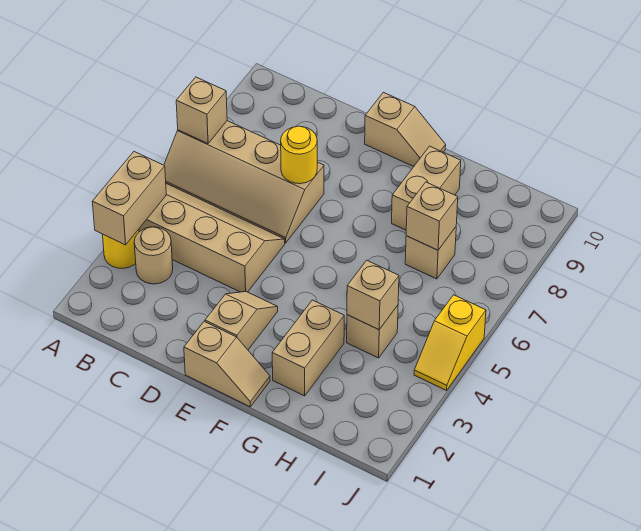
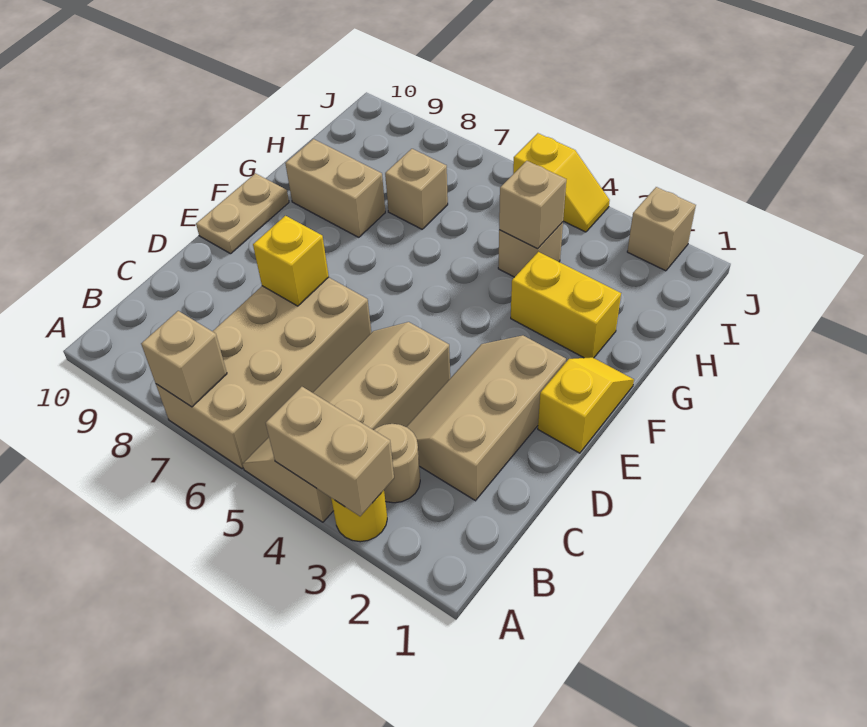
tan slope A6:D7 level 1 top 7 -> tan brick A6:D7 level 1
yellow round brick D7 level 2 -> yellow brick D7 level 2
tan slope E1:F1 level 1 top E -> yellow slope E1:F1 level 1 top E
tan slope E2:E3 level 1 top 2 -> tan slope C2:E3 level 1 top 2
tan slope E10:F10 level 1 top E -> tan plate E10:F10 level 1
tan brick G2:G3 level 1 -> yellow brick G2:G3 level 1
tan brick H7 level 2 -> tan brick J2 level 1

